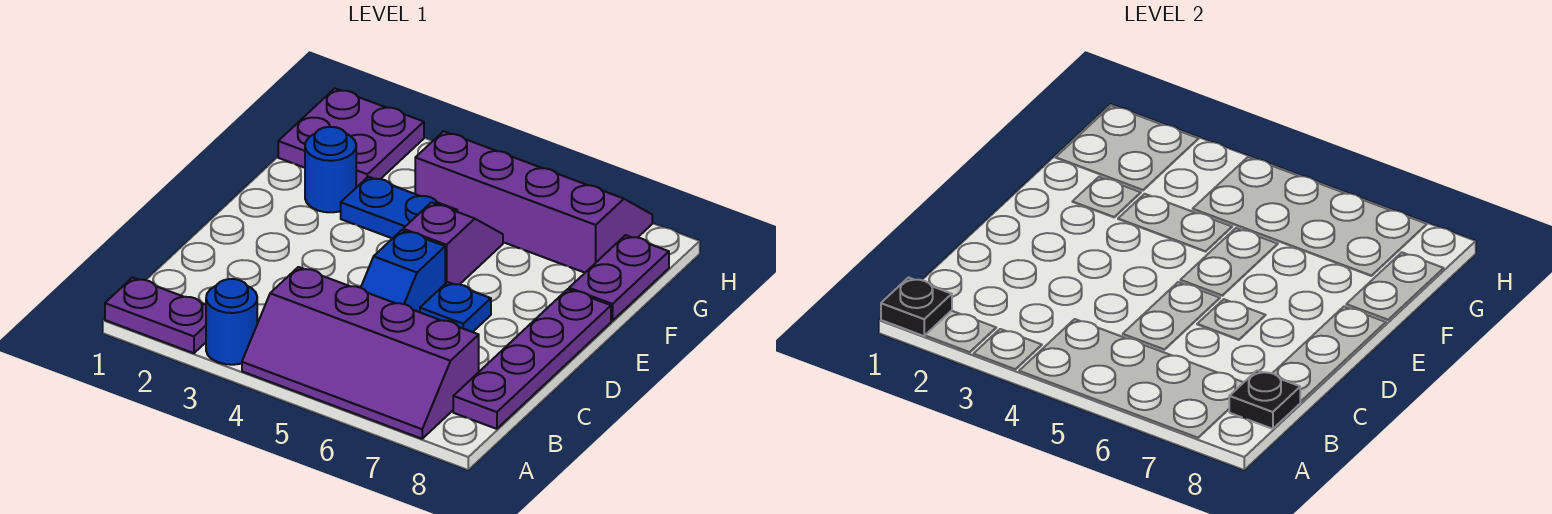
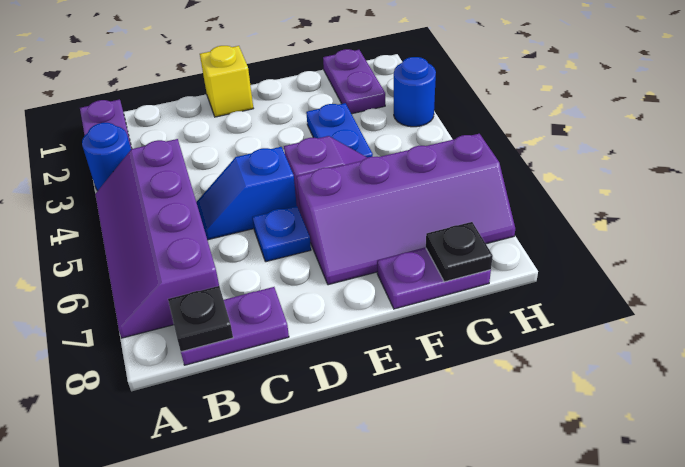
black plate A1 level 2 -> black plate G8 level 2
purple plate B8:E8 level 1 -> purple plate B8:C8 level 1
none -> yellow brick D1 level 1
blue round brick F2 level 1 -> blue round brick H3 level 1
purple plate G1:H2 level 1 -> purple plate G1:G2 level 1
purple slope G4:H7 level 1 top G -> purple slope E6:H7 level 1 top 6

